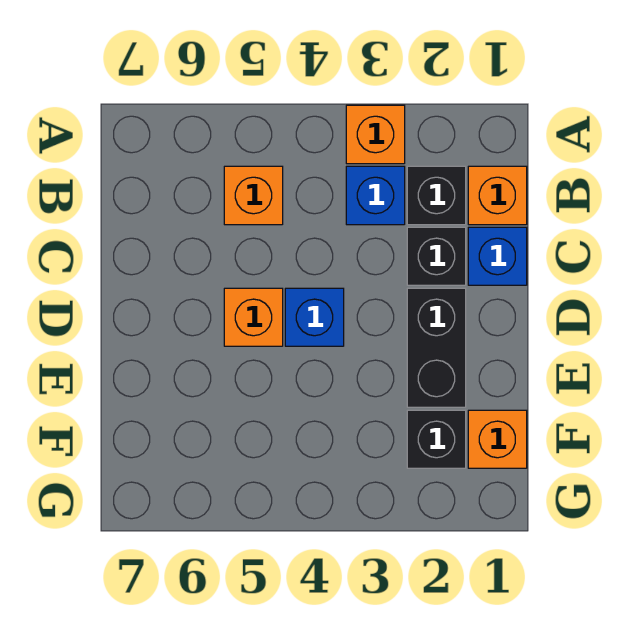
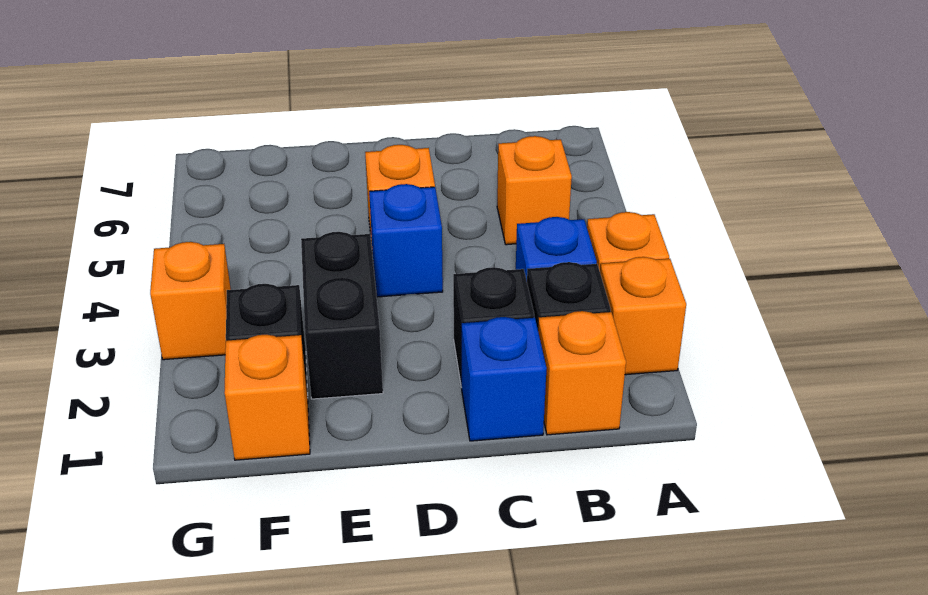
none -> orange brick A2 level 1
black brick D2:E2 level 1 -> black brick E2:E3 level 1
none -> orange brick G3 level 1

